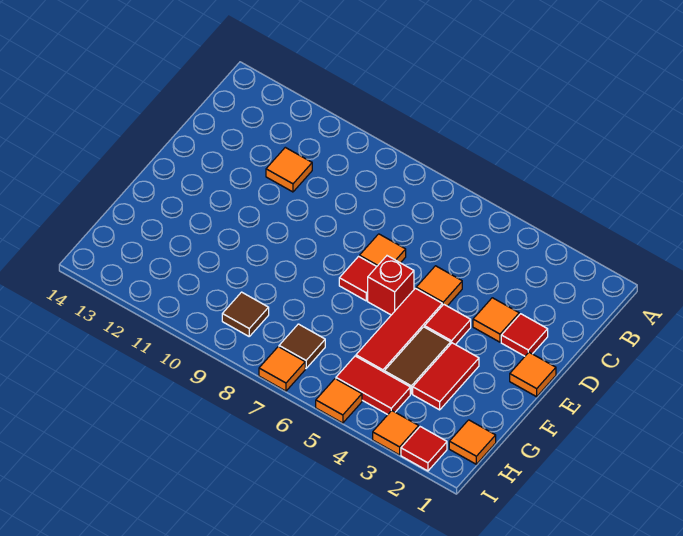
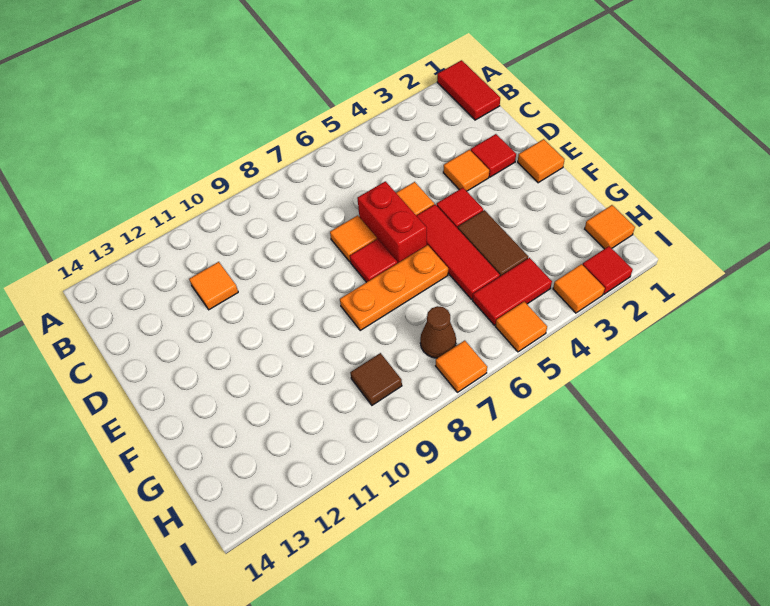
red brick E6 level 1 -> red brick D6:E6 level 1
red tile F3:G3 level 1 -> red tile A1:B1 level 1
none -> orange plate F6:F8 level 1
brown tile H7 level 1 -> brown cone H7 level 1

